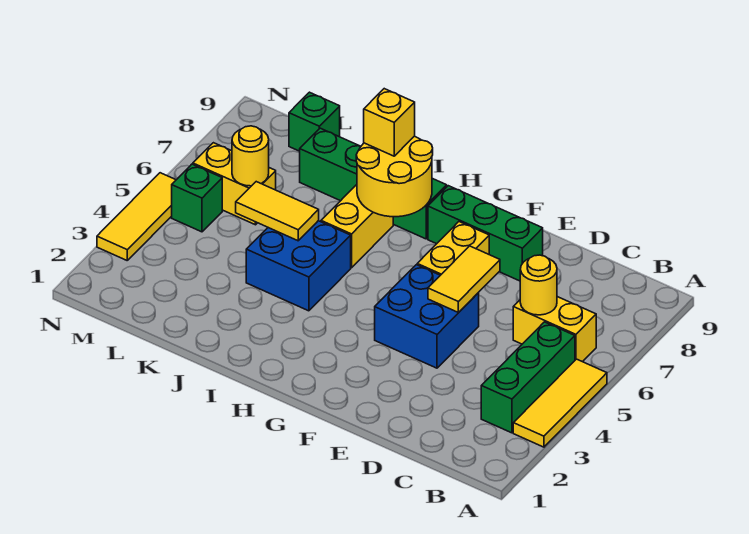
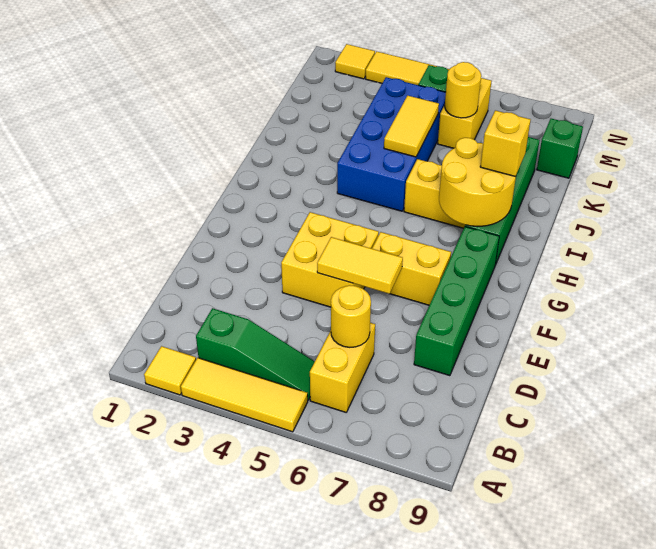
none -> yellow tile A2 level 1
green brick B3:B5 level 1 -> green slope B3:B5 level 1 top 3
blue brick E4:F5 level 1 -> yellow brick E4:F5 level 1
green brick E8:G8 level 1 -> green brick D8:G8 level 1
blue brick I4:J5 level 1 -> blue brick I4:L5 level 1
none -> yellow tile N2 level 1

